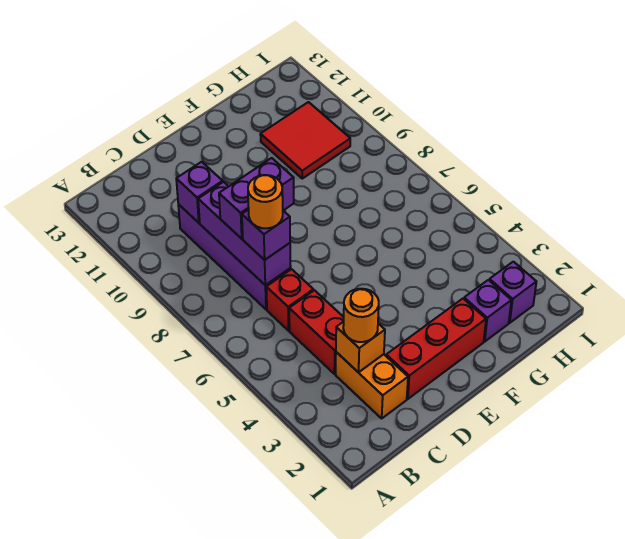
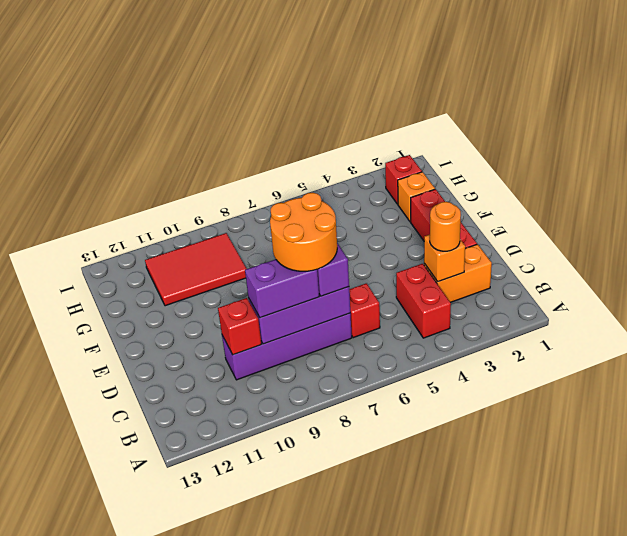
red brick C4:C5 level 1 -> red brick B4:C4 level 1
orange round brick C7 level 4 -> orange round brick C7:D8 level 4
purple brick C8:D8 level 3 -> purple brick C8:C9 level 3
purple brick C10 level 2 -> red brick C10 level 2
purple brick G2 level 1 -> orange brick G2 level 1
red tile G10:H11 level 1 -> red tile G9:H11 level 1
purple brick H2 level 1 -> red brick H2 level 1

